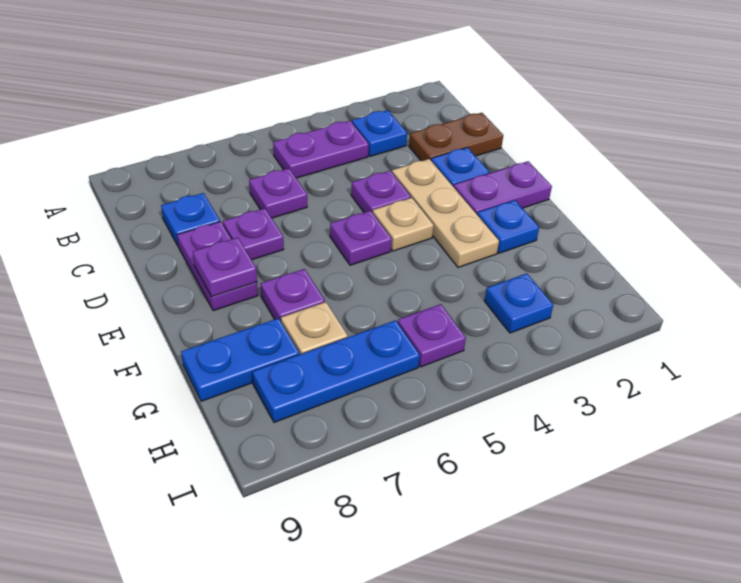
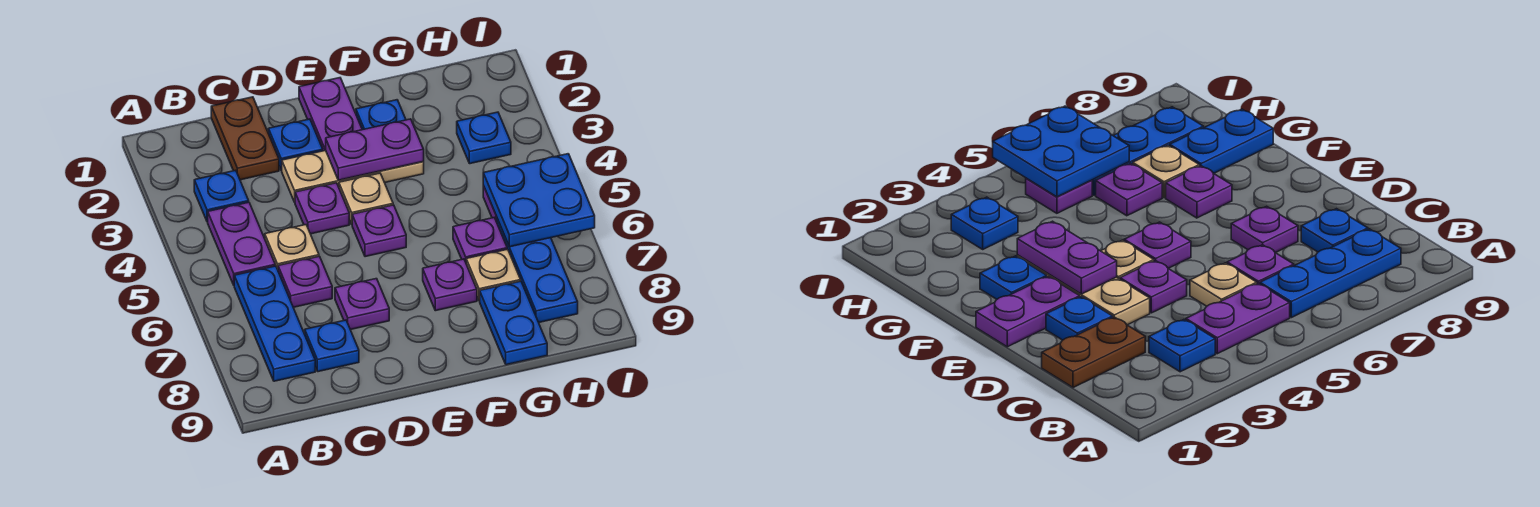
none -> blue plate B6:B8 level 1
none -> tan plate C5 level 1
purple plate D8:E8 level 1 -> purple plate E3:F3 level 2
purple plate E8 level 2 -> purple plate G6 level 1
none -> blue plate H5:I6 level 2

